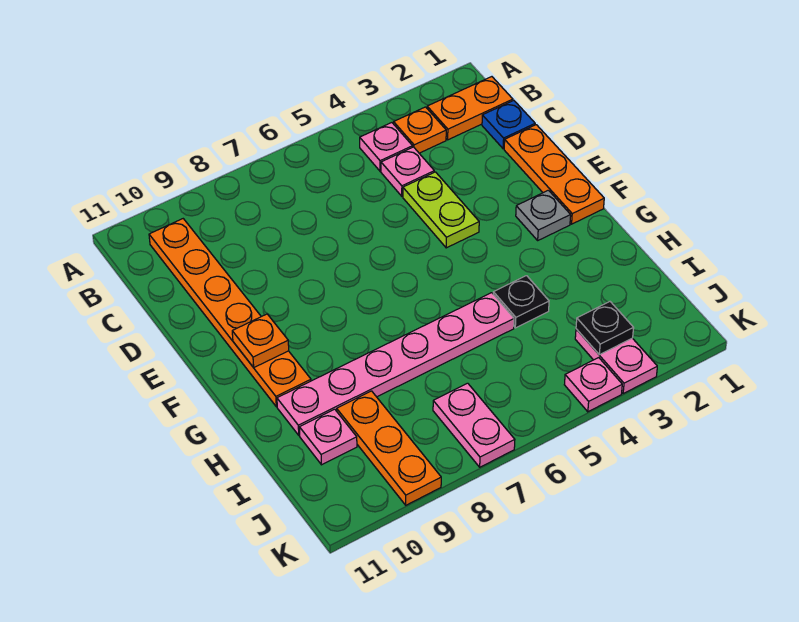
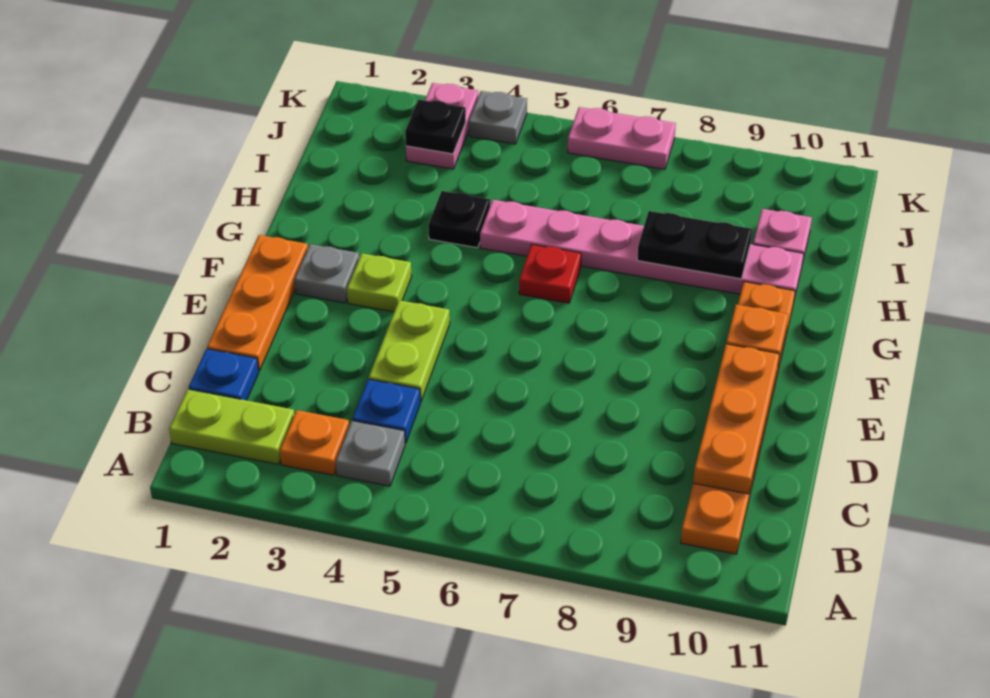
orange plate B1:B2 level 1 -> lime plate B1:B2 level 1
pink plate B4 level 1 -> grey plate B4 level 1
pink plate C4 level 1 -> blue plate C4 level 1
none -> lime plate F3 level 1
none -> red plate G6 level 1
none -> black plate H8:H9 level 2
orange plate I9:K9 level 1 -> orange plate C10:E10 level 2
pink plate J7:K7 level 1 -> pink plate K6:K7 level 1
pink plate K4 level 1 -> grey plate K4 level 1

